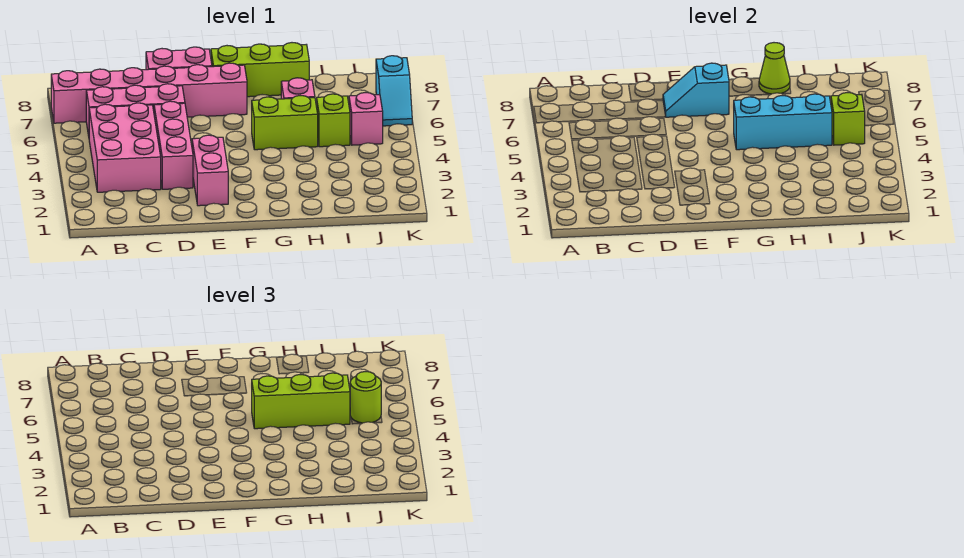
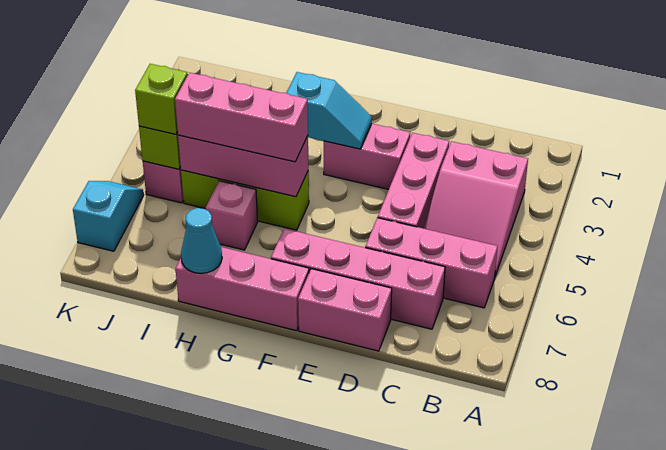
pink brick A7:F7 level 1 -> pink brick C7:F7 level 1
pink brick B3:C5 level 1 -> pink slope B3:C5 level 1 top 3
pink brick E2:E3 level 1 -> pink brick E3:F3 level 1
cyan slope E7:F7 level 2 top F -> cyan slope F3:G3 level 2 top G
lime brick F8:H8 level 1 -> pink brick F8:H8 level 1
cyan brick G5:I5 level 2 -> pink brick G5:I5 level 2
lime brick G5:I5 level 3 -> pink brick G5:I5 level 3
lime cone H8 level 2 -> cyan cone H8 level 2
lime round brick J5 level 3 -> lime brick J5 level 3

